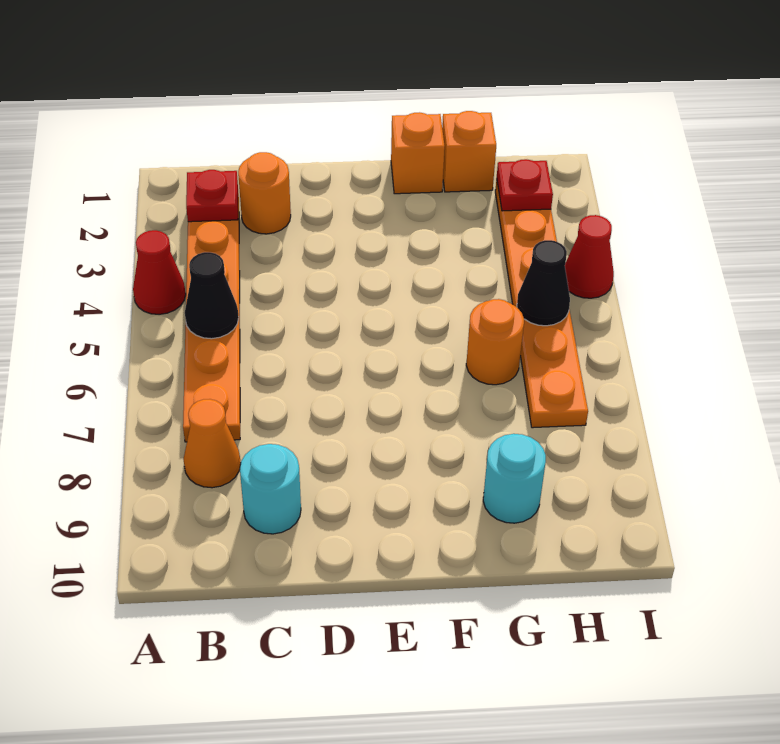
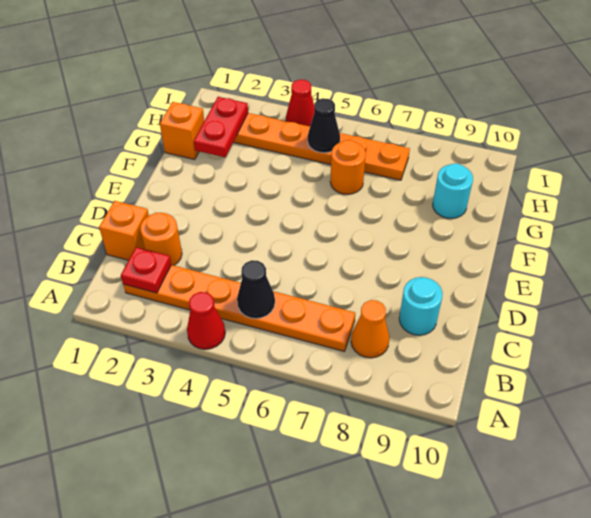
orange brick F1 level 1 -> orange brick C1 level 1
red plate H2 level 2 -> red plate G2:H2 level 2

